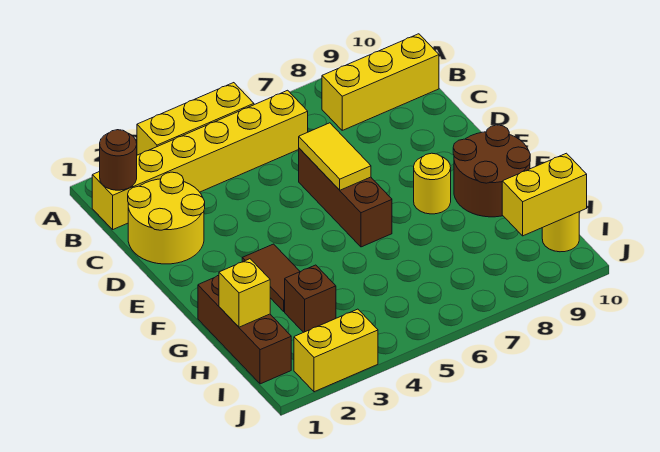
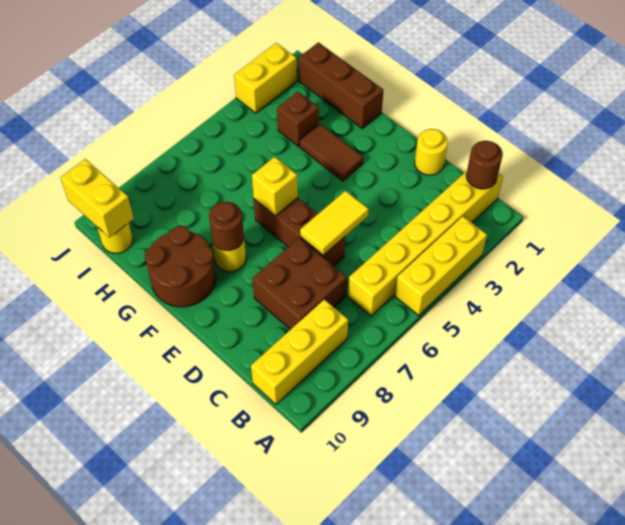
yellow round brick C1:D2 level 1 -> yellow round brick D1 level 1
none -> brown brick C7:D8 level 1
yellow tile D6:E6 level 2 -> yellow tile D5:D6 level 2
none -> brown round brick F8 level 2
yellow brick H1 level 2 -> yellow brick F6 level 2
yellow brick I9:I10 level 2 -> yellow brick I10:J10 level 2

